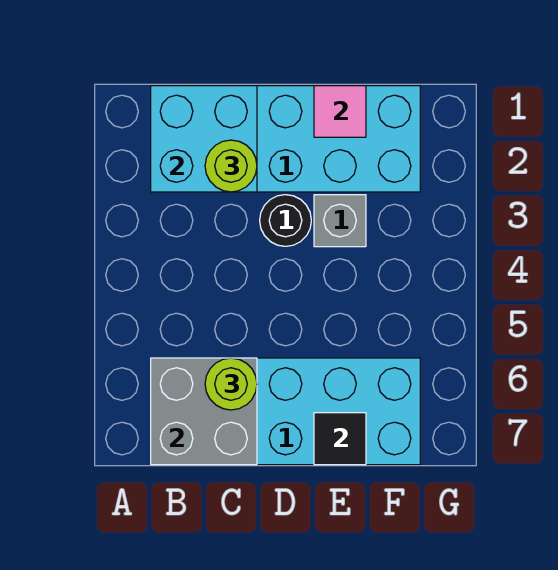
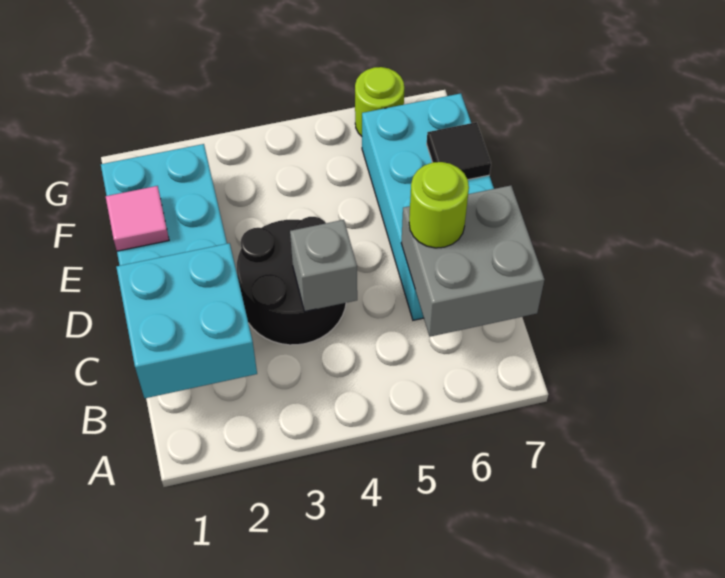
lime round brick C2 level 3 -> lime round brick G6 level 1
black round brick D3 level 1 -> black round brick C3:D4 level 1
grey brick E3 level 1 -> grey brick C4 level 2

